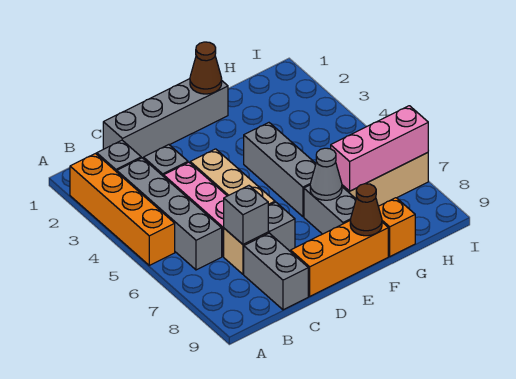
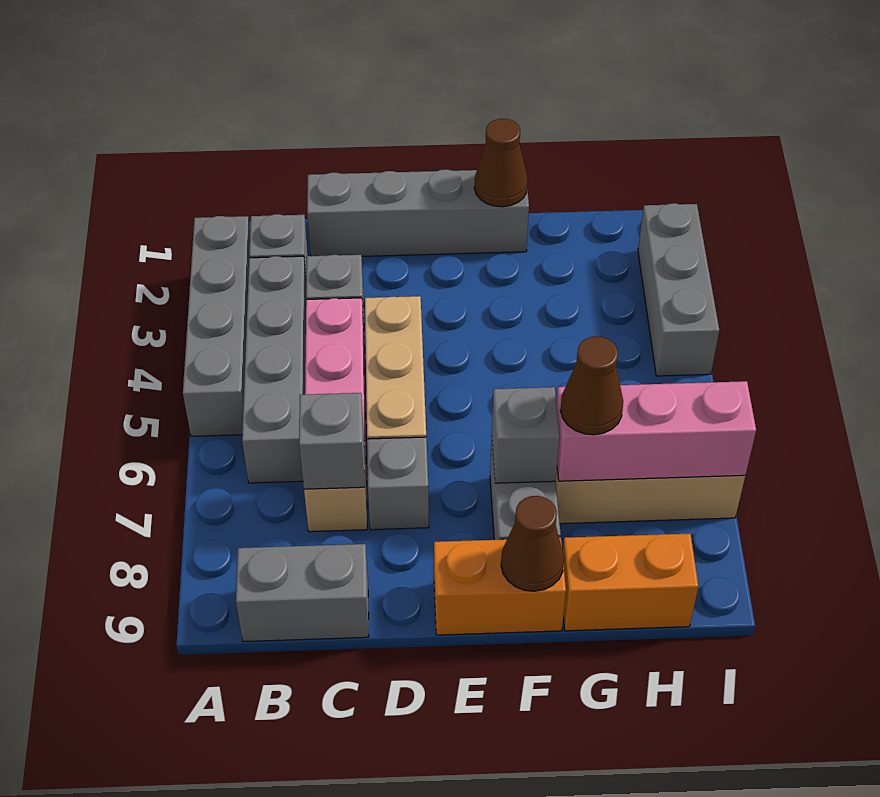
orange brick A2:A5 level 1 -> grey brick A2:A5 level 1
grey brick C8:C9 level 1 -> grey brick B9:C9 level 1
orange brick D9:F9 level 1 -> orange brick E9:F9 level 1
grey brick F4:F6 level 1 -> grey brick I2:I4 level 1
grey cone F7 level 2 -> grey brick F7 level 2
none -> brown cone G7 level 3
orange brick G9 level 1 -> orange brick G9:H9 level 1

